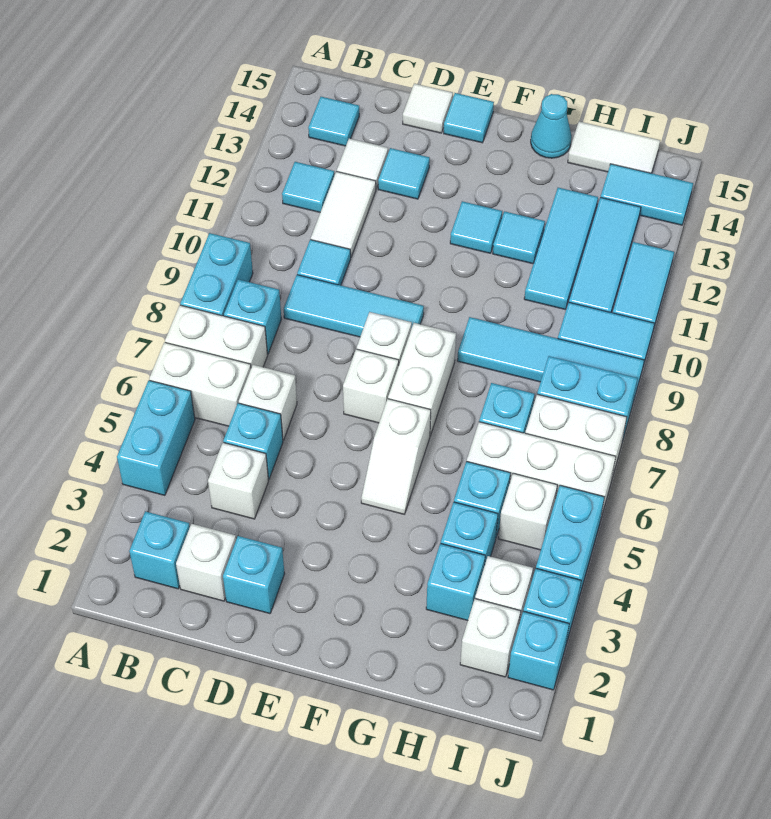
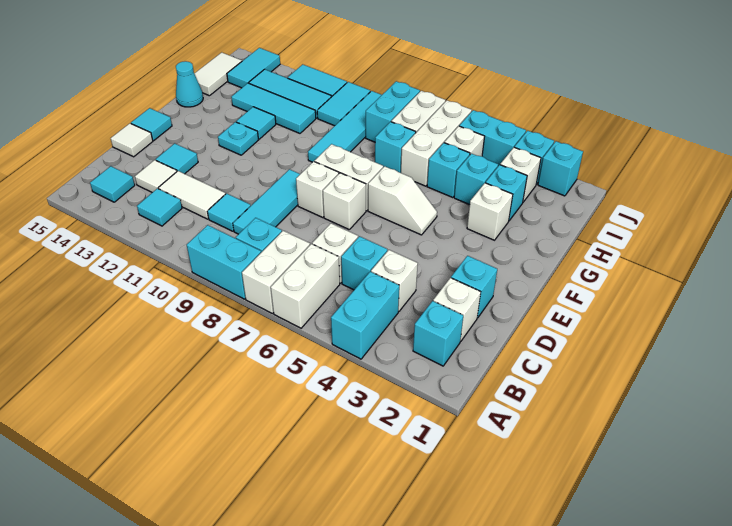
cyan brick A4:A5 level 1 -> cyan brick A4:B4 level 1
cyan tile F12 level 1 -> cyan plate F12 level 1
white brick I2 level 1 -> white brick G3 level 1

